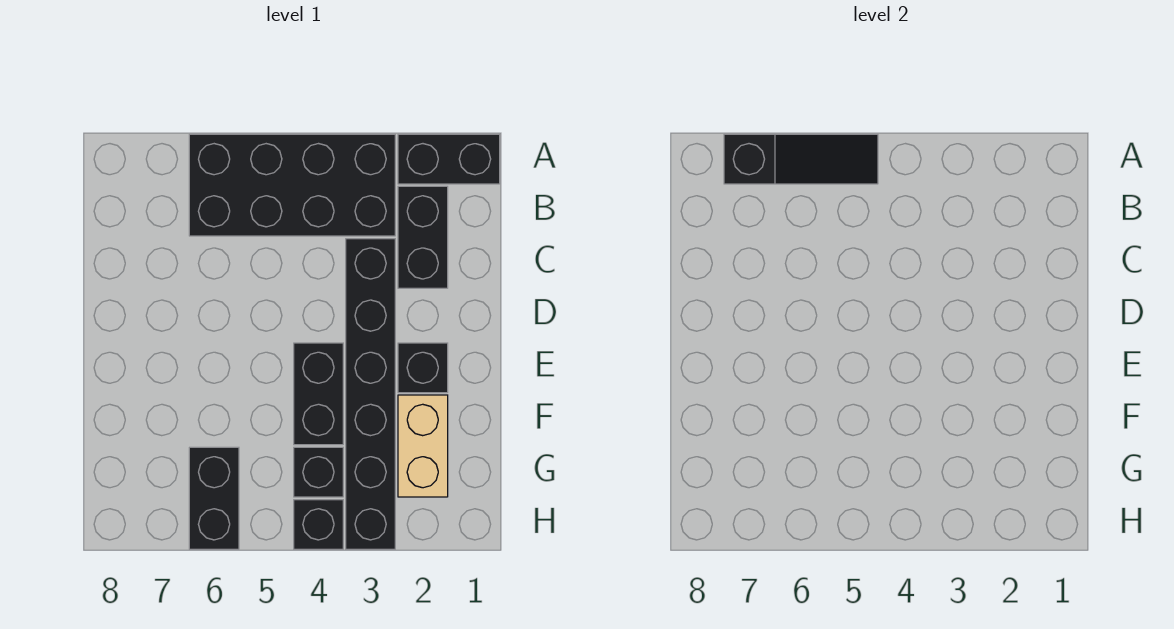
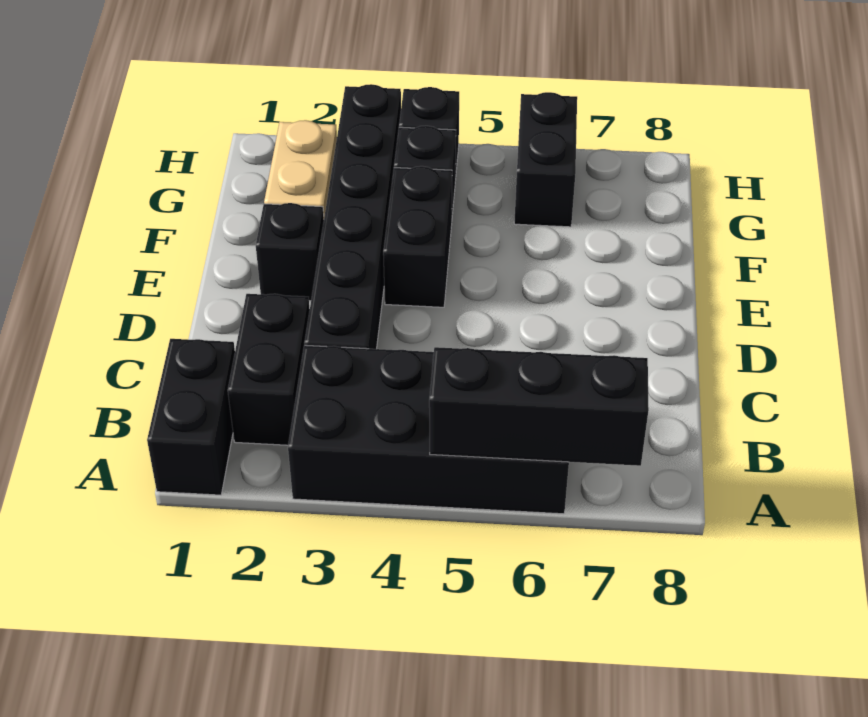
black brick A1:A2 level 1 -> black brick A1:B1 level 1
black slope A5:A7 level 2 top 7 -> black brick A5:A7 level 2

